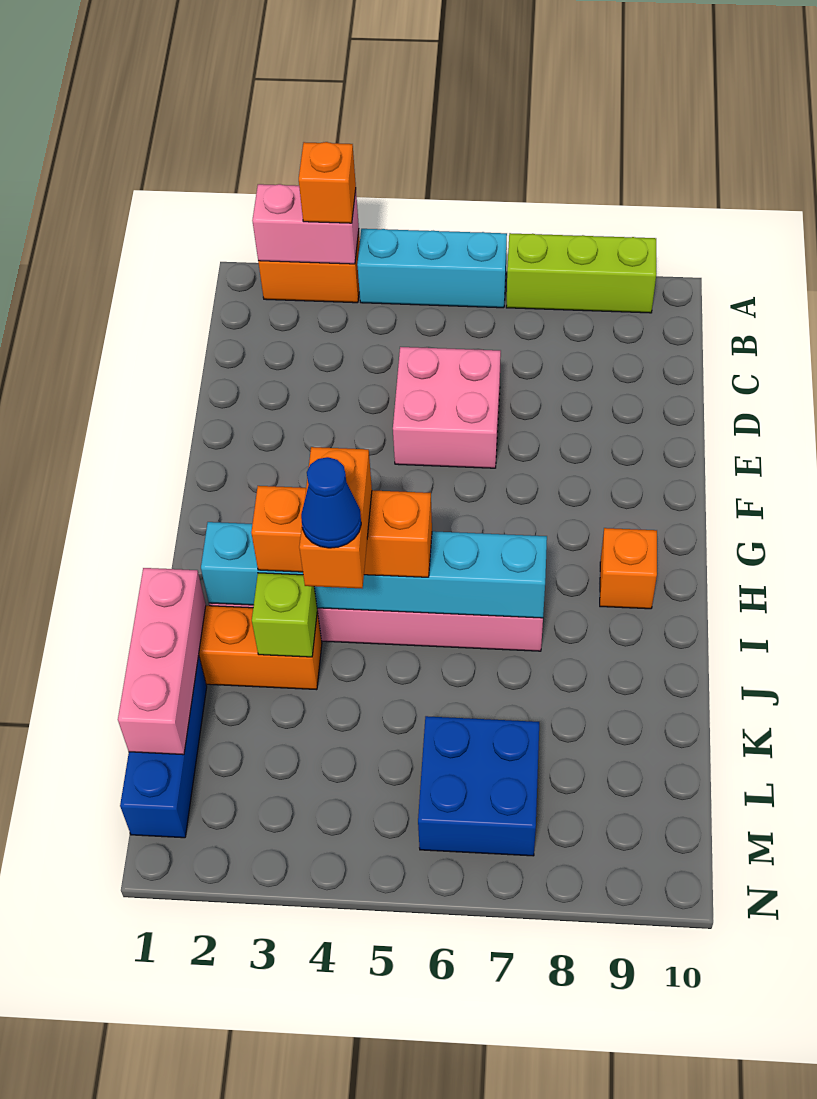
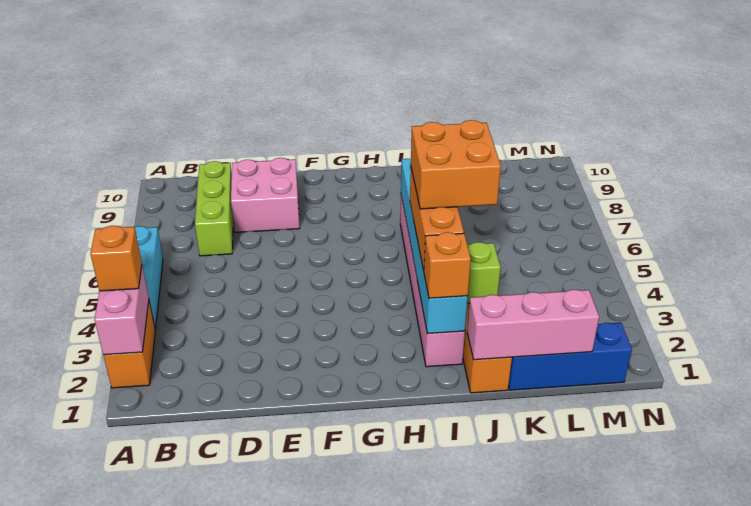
lime brick A7:A9 level 1 -> lime brick C7:C9 level 1
pink brick D5:E6 level 1 -> pink brick D8:E9 level 1
orange brick H9 level 1 -> orange brick I2 level 3
orange brick I4:J4 level 4 -> orange brick I4:J5 level 4
blue cone J4 level 5 -> none
blue brick L6:M7 level 1 -> none

